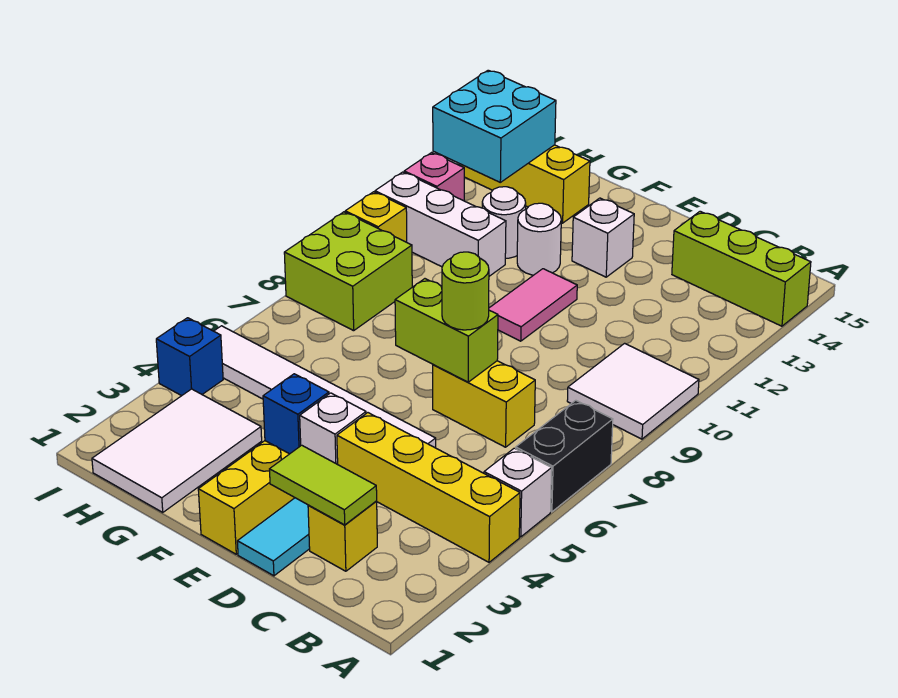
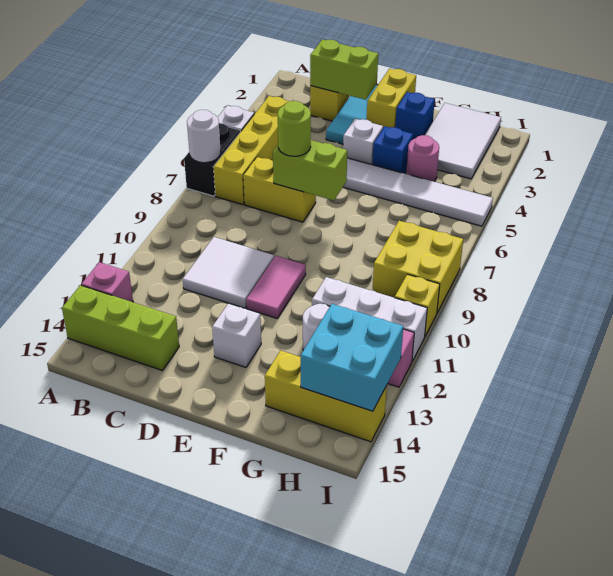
yellow brick A4:D4 level 1 -> yellow brick B4:B7 level 1
white tile A9:B10 level 1 -> white tile C10:D11 level 1
none -> pink brick A13 level 1
lime tile C2:D2 level 2 -> lime brick C2:D2 level 2
white round brick F12 level 1 -> white round brick A7 level 2
none -> pink round brick G4 level 1
lime brick H8:I9 level 1 -> yellow brick H8:I9 level 1
blue brick I4 level 1 -> blue brick F2 level 1

